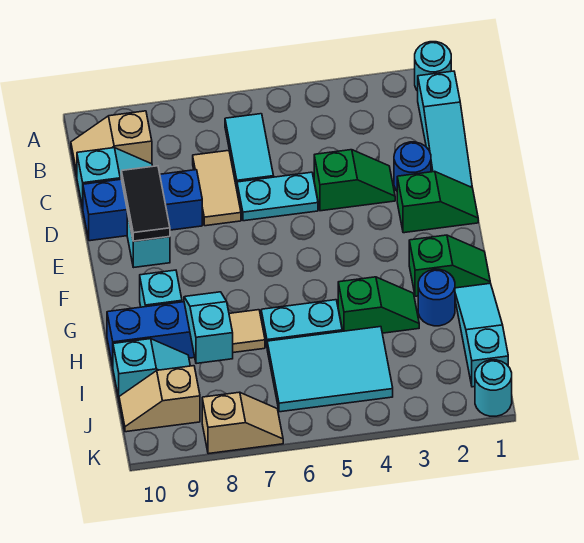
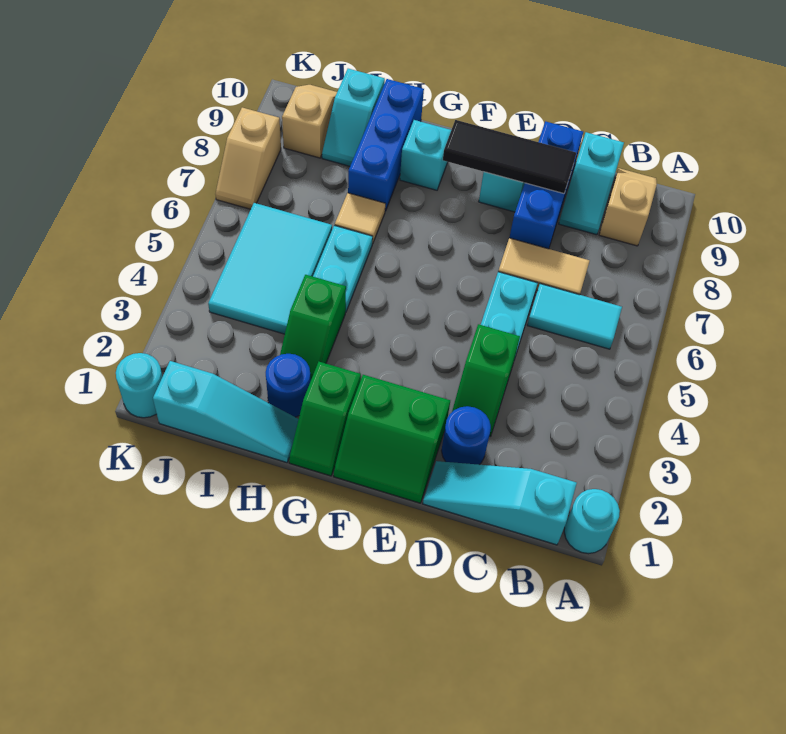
black tile D9:E9 level 2 -> black tile D9:F9 level 2
green slope E1:E2 level 1 top 2 -> green slope E1:F2 level 1 top 2
cyan slope H8:I8 level 2 top I -> none

